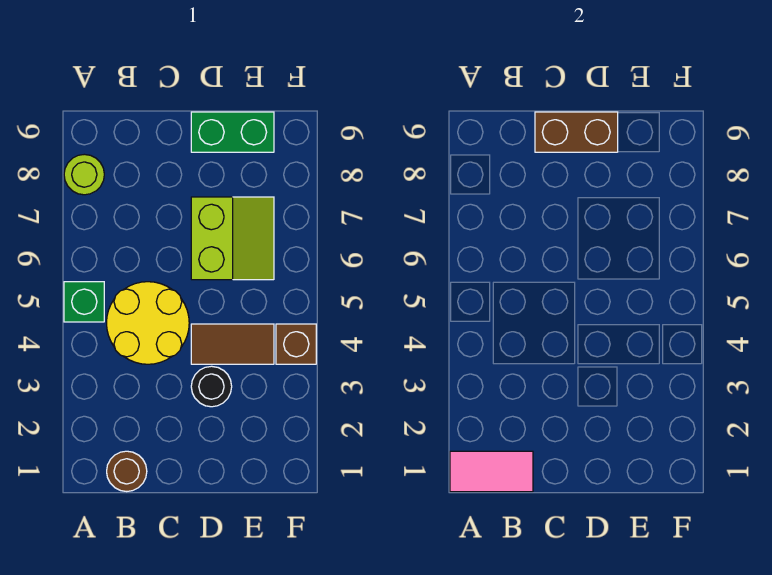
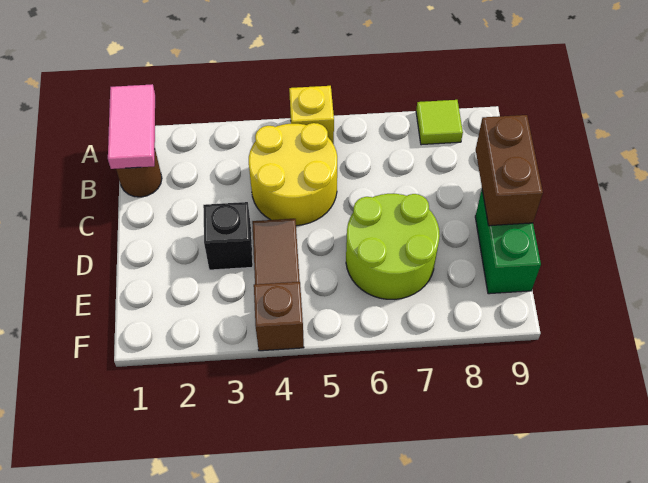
green brick A5 level 1 -> yellow brick A5 level 1
lime round brick A8 level 1 -> lime tile A8 level 1
black round brick D3 level 1 -> black brick D3 level 1
lime slope D6:E7 level 1 top D -> lime round brick D6:E7 level 1

